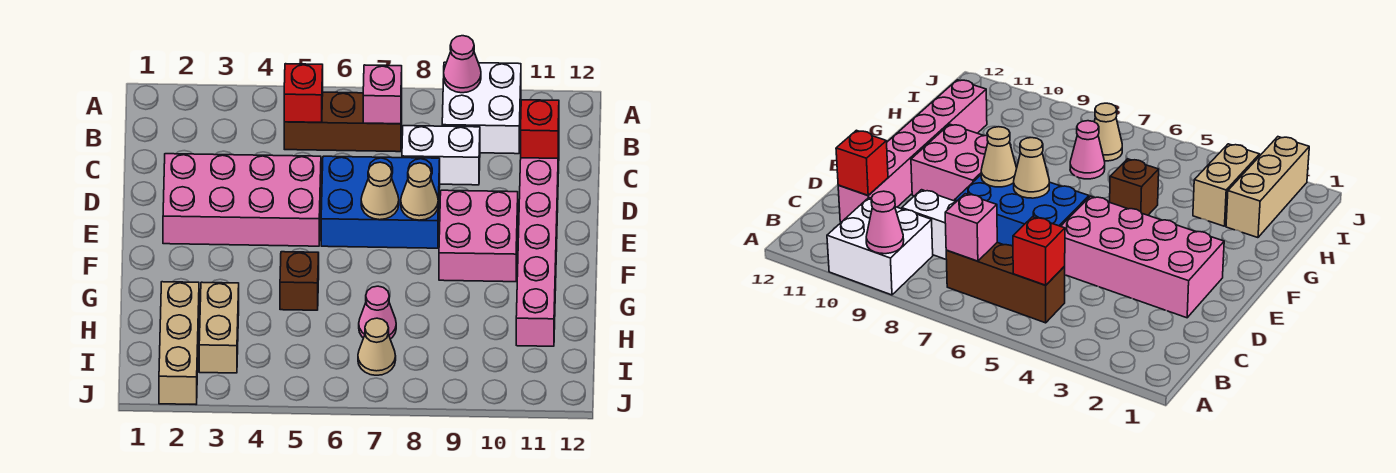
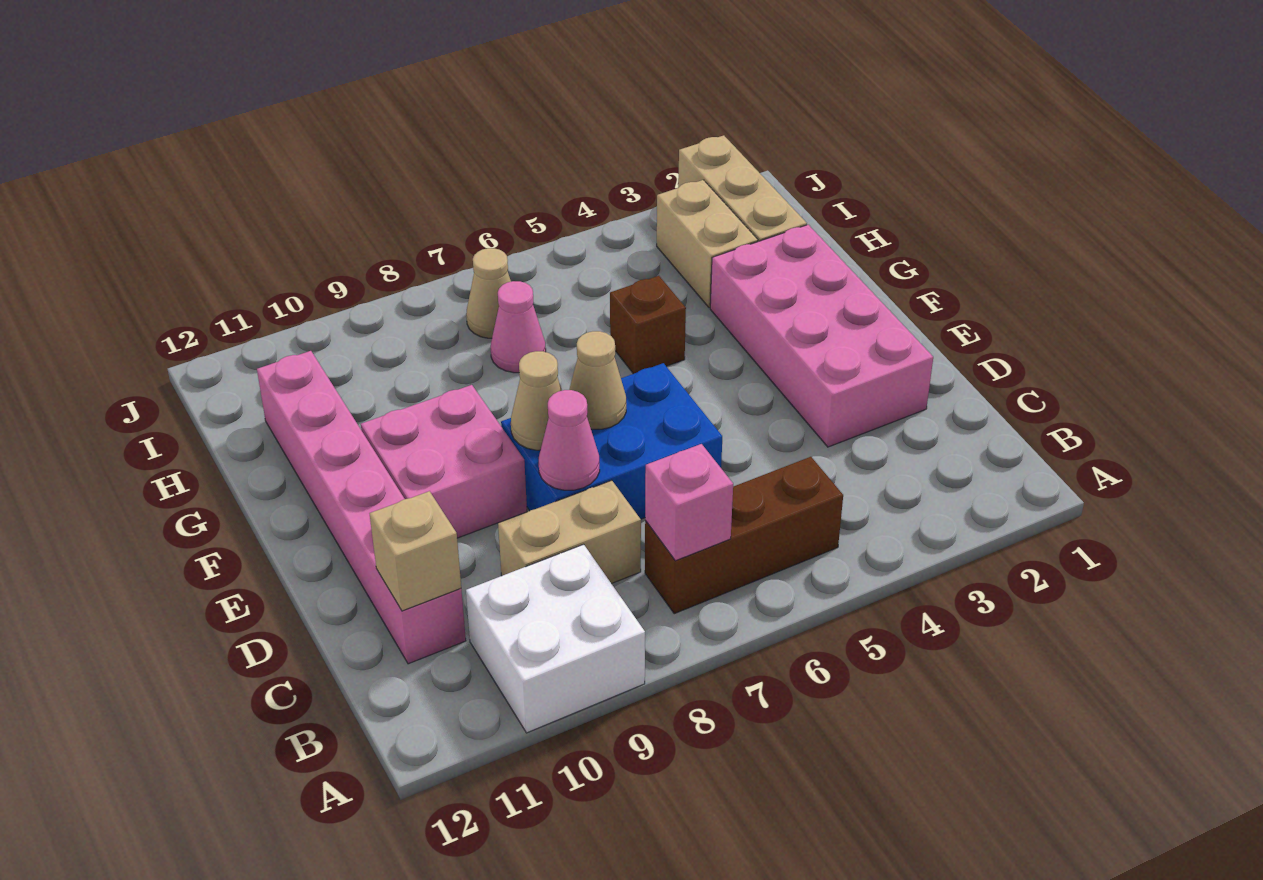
pink cone A9 level 2 -> pink cone D8 level 2
red brick B5 level 2 -> none
white brick C8:C9 level 1 -> tan brick C8:C9 level 1
red brick C11 level 2 -> tan brick C11 level 2
pink brick D2:E5 level 1 -> pink brick D2:G3 level 1

